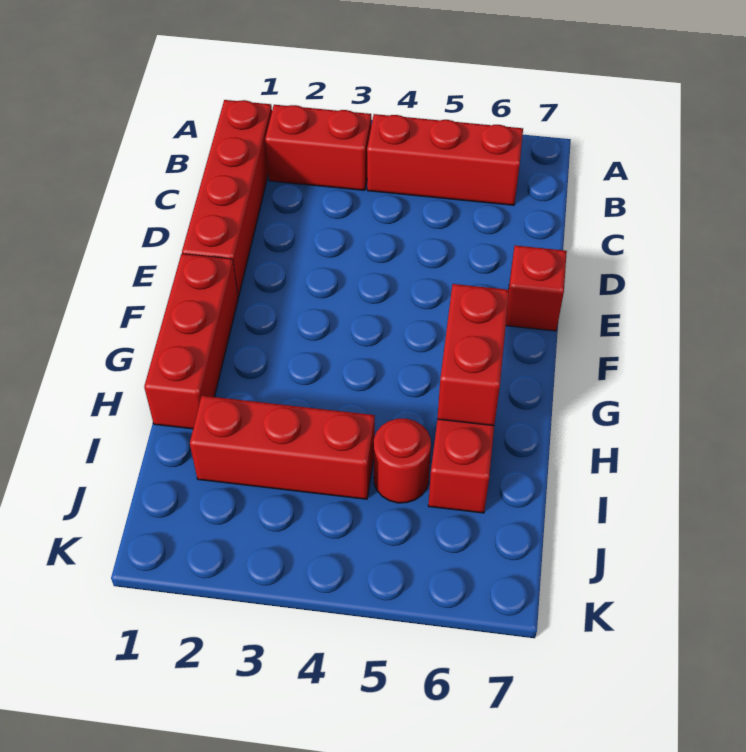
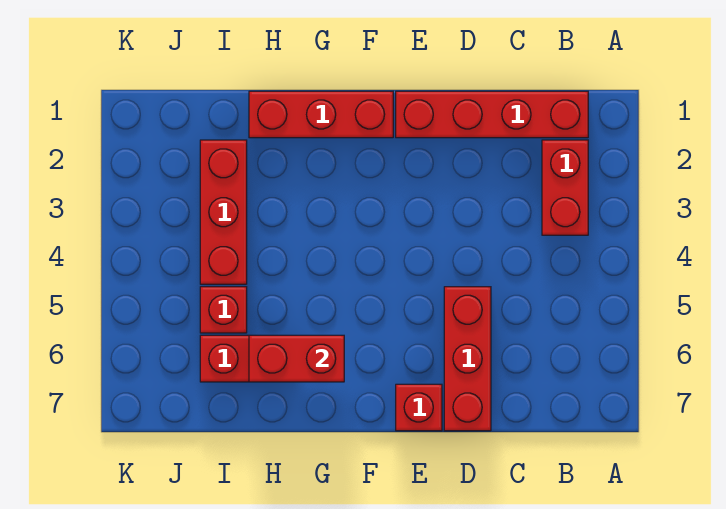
red brick B4:B6 level 1 -> red brick D5:D7 level 1
red round brick I5 level 1 -> red brick I5 level 1

